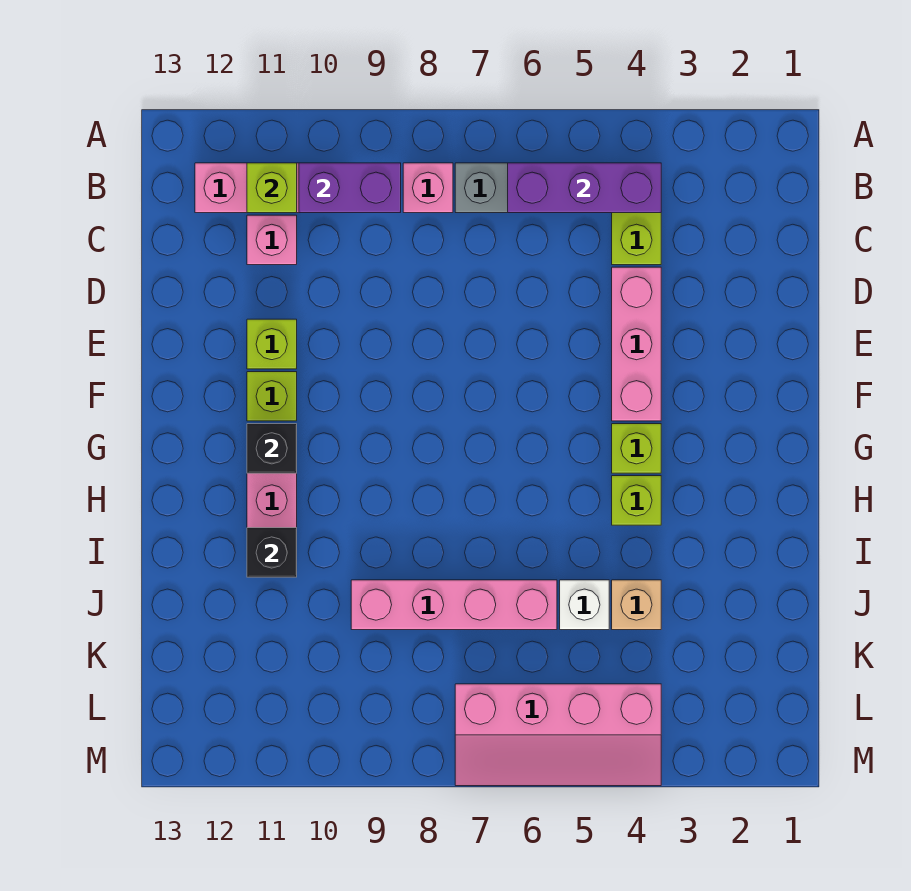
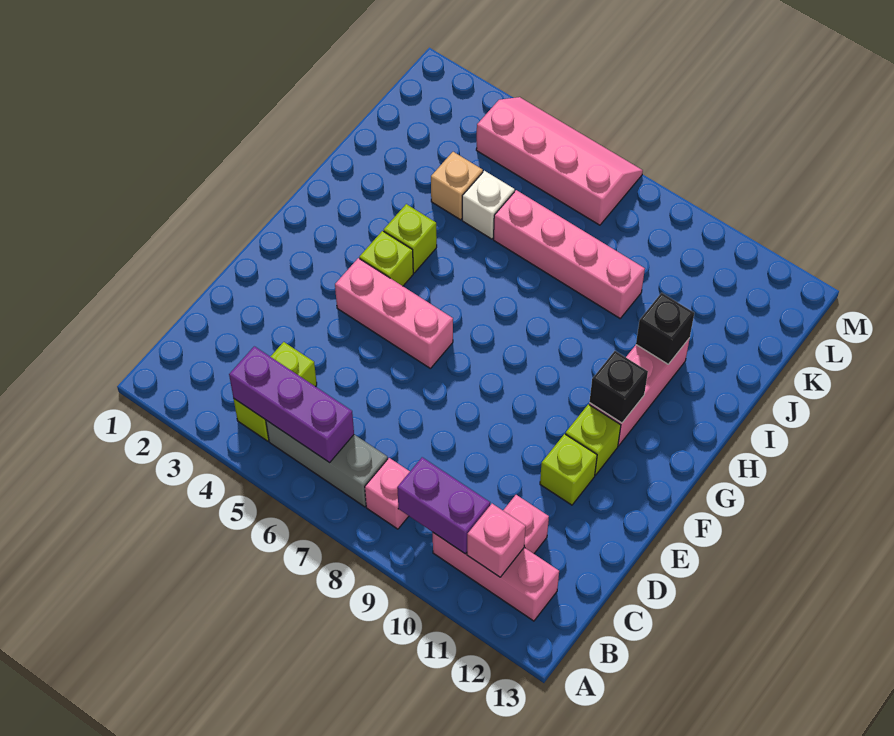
lime brick B11 level 2 -> pink brick B11 level 2
pink brick D4:F4 level 1 -> pink brick F4:F6 level 1

